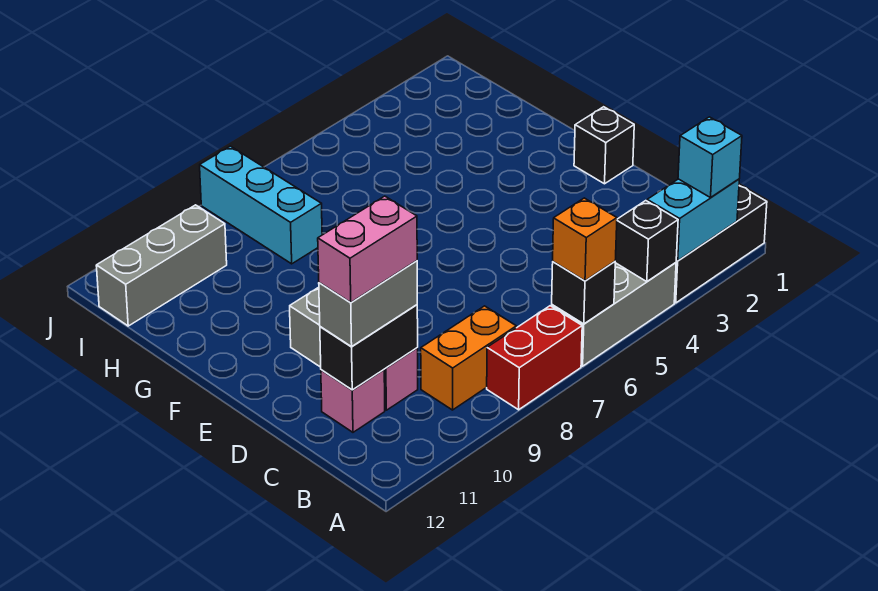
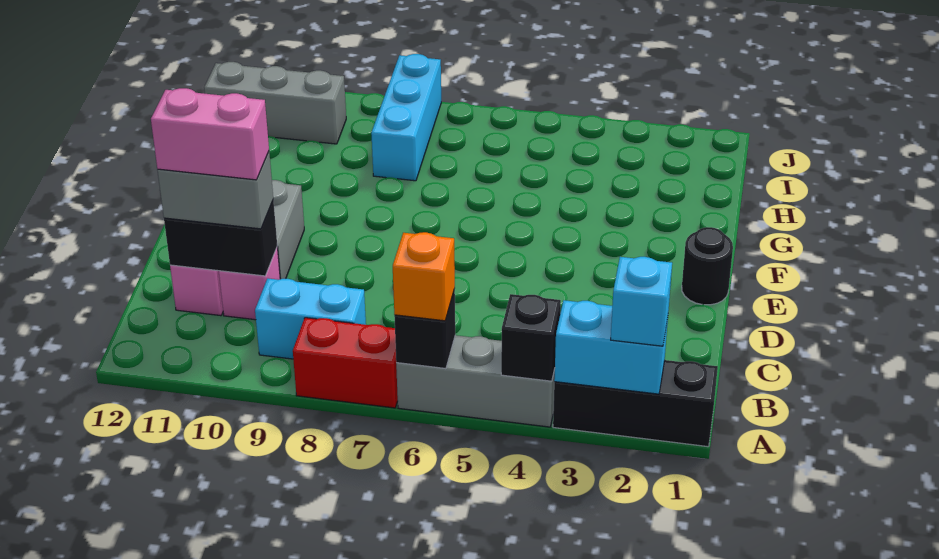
orange brick B8:B9 level 1 -> cyan brick B8:B9 level 1
black brick E1 level 1 -> black round brick E1 level 1

